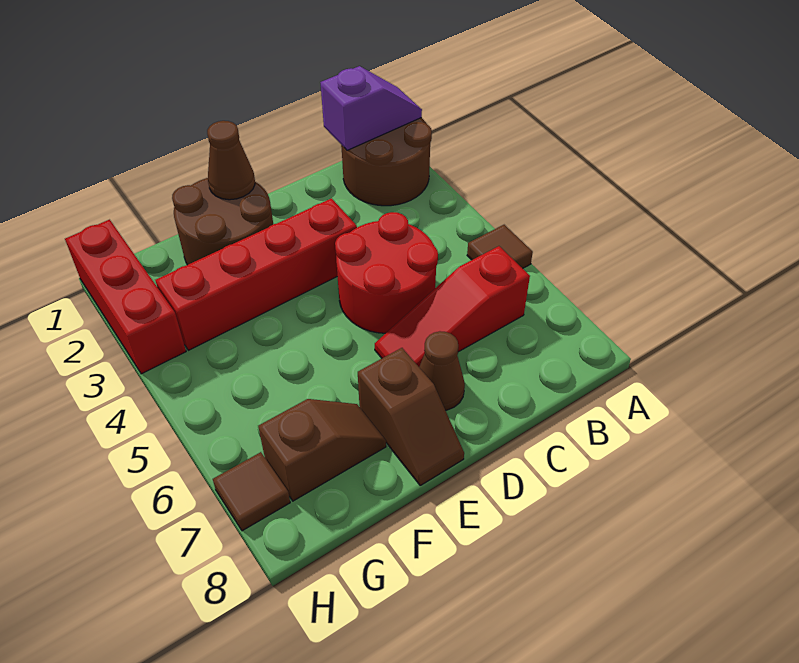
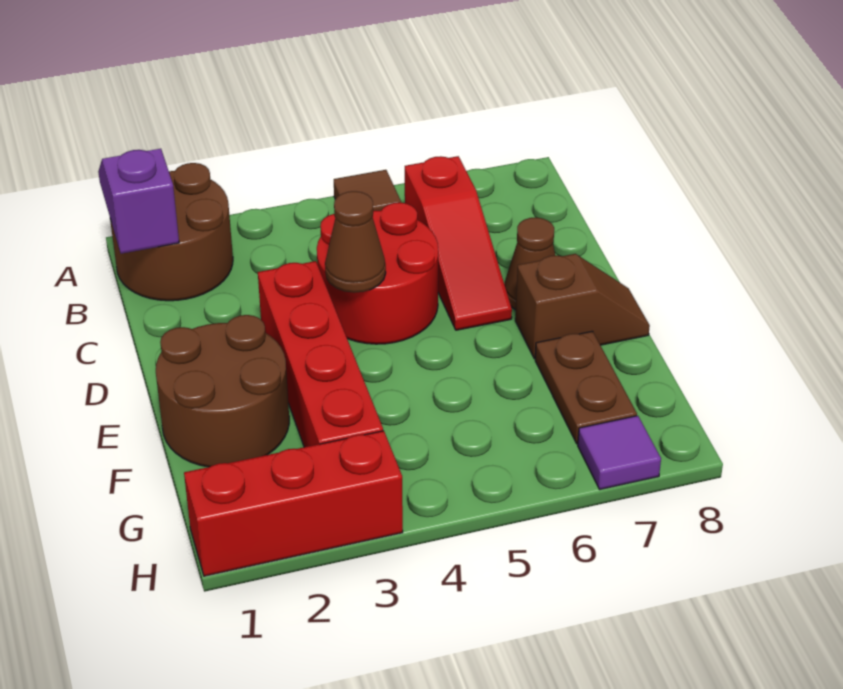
brown cone E1 level 2 -> brown cone D4 level 2
brown slope F7:G7 level 1 top G -> brown plate F7:G7 level 1
brown tile H7 level 1 -> purple tile H7 level 1

